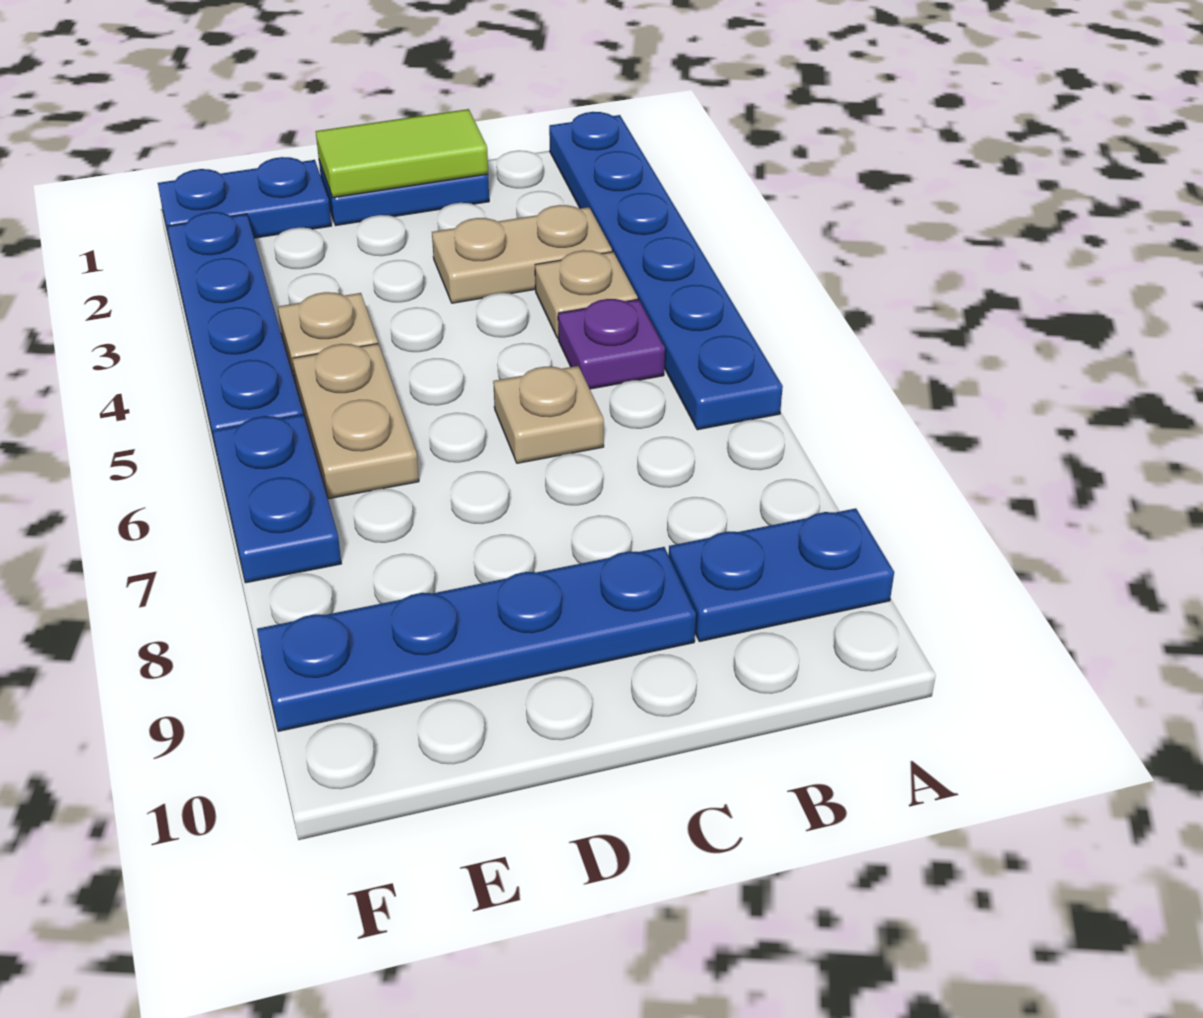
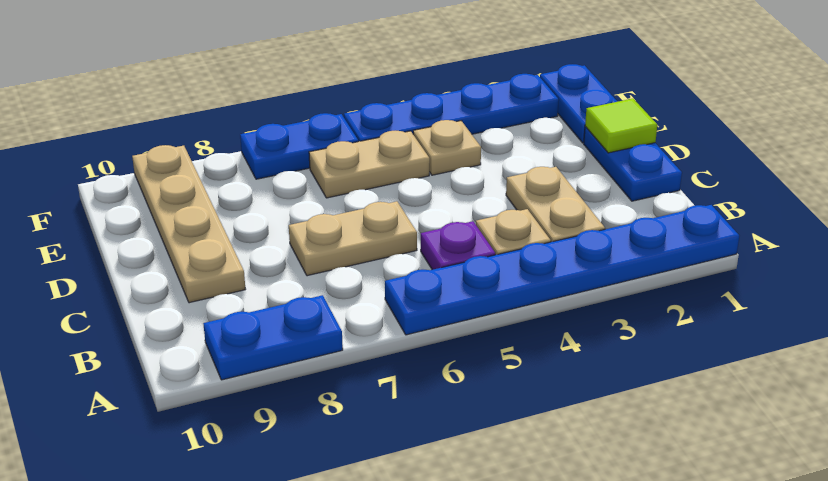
blue plate A9:B9 level 1 -> blue plate A8:A9 level 1
lime tile C1:D1 level 2 -> lime tile D1 level 2
tan plate C6 level 1 -> tan plate C6:C7 level 1
blue plate C9:F9 level 1 -> tan plate C9:F9 level 1

